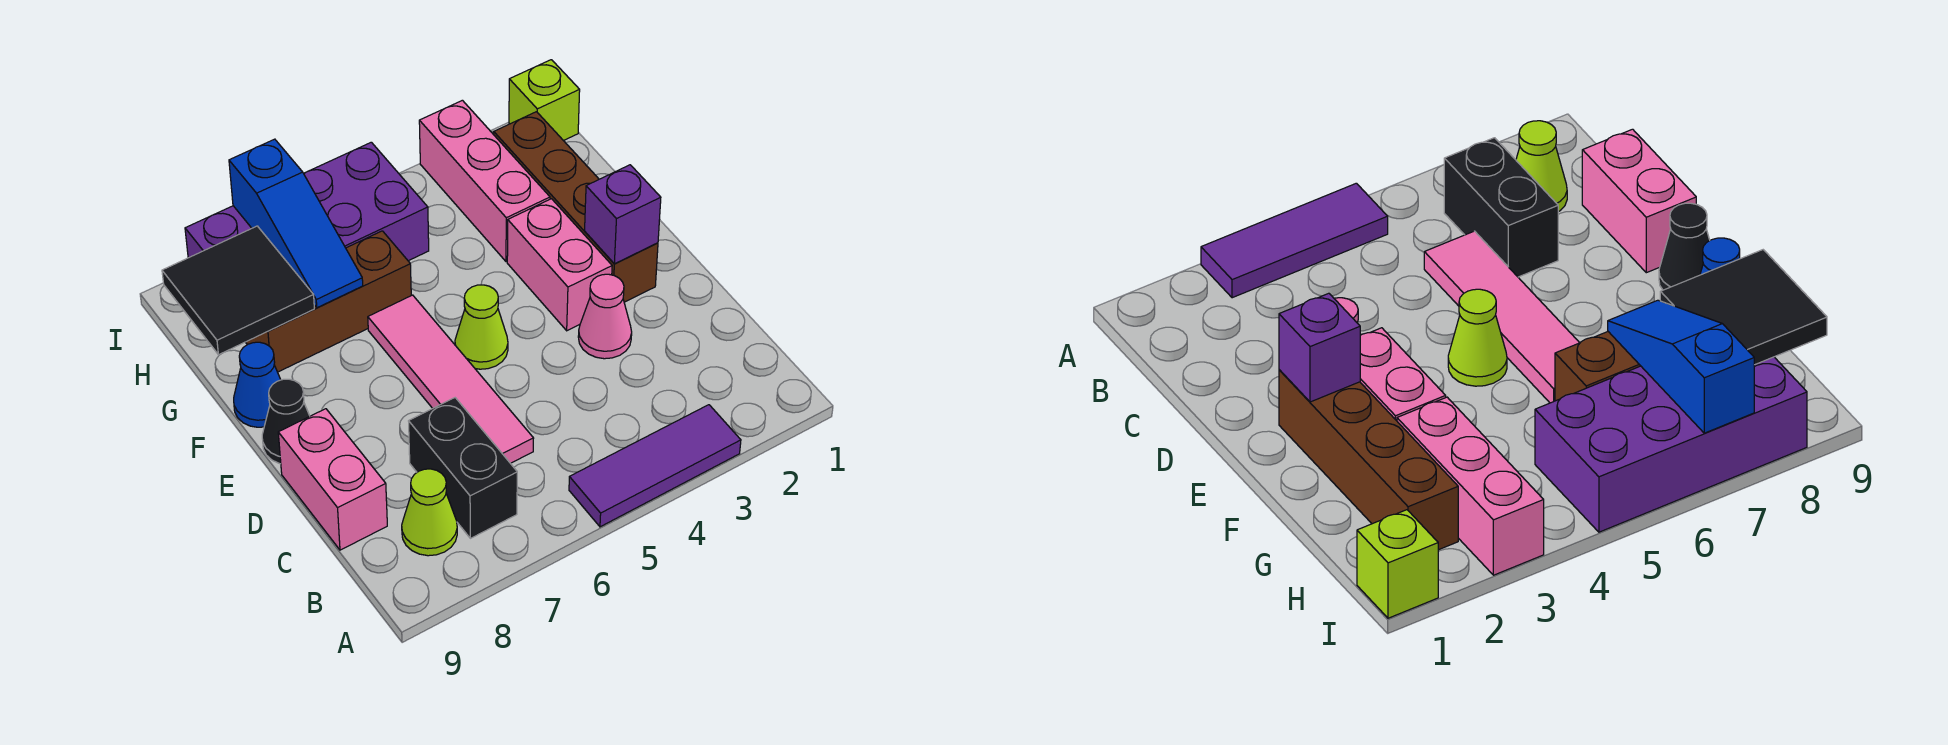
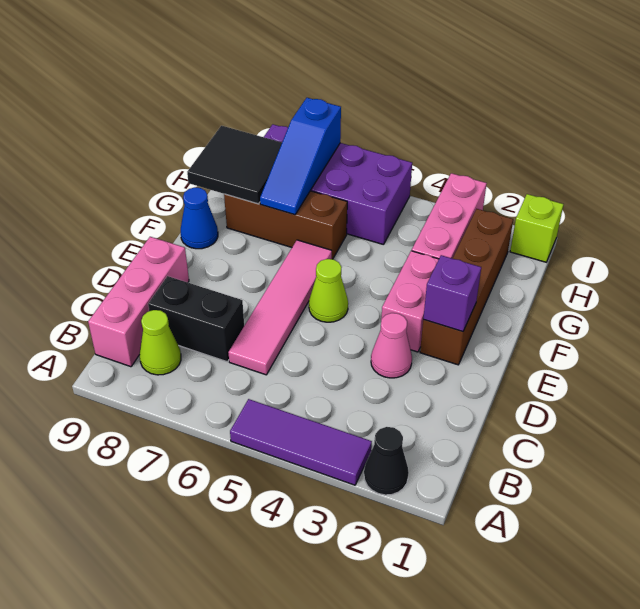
black brick B7:C7 level 1 -> black brick C7:C8 level 1
pink brick C9:D9 level 1 -> pink brick B9:D9 level 1
black cone E9 level 1 -> black cone A2 level 1

